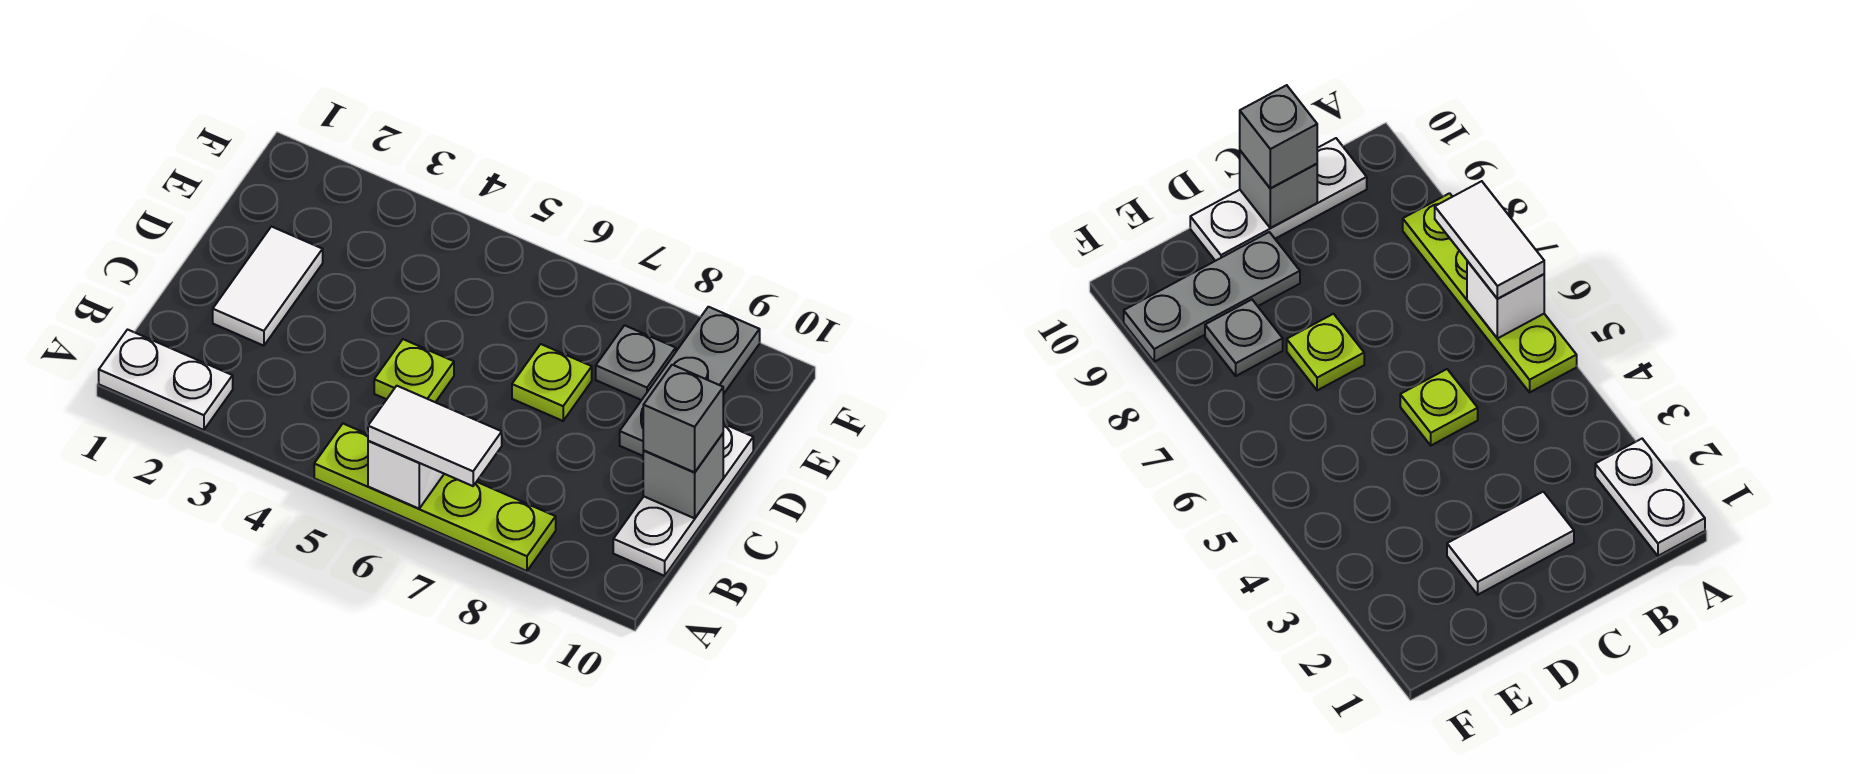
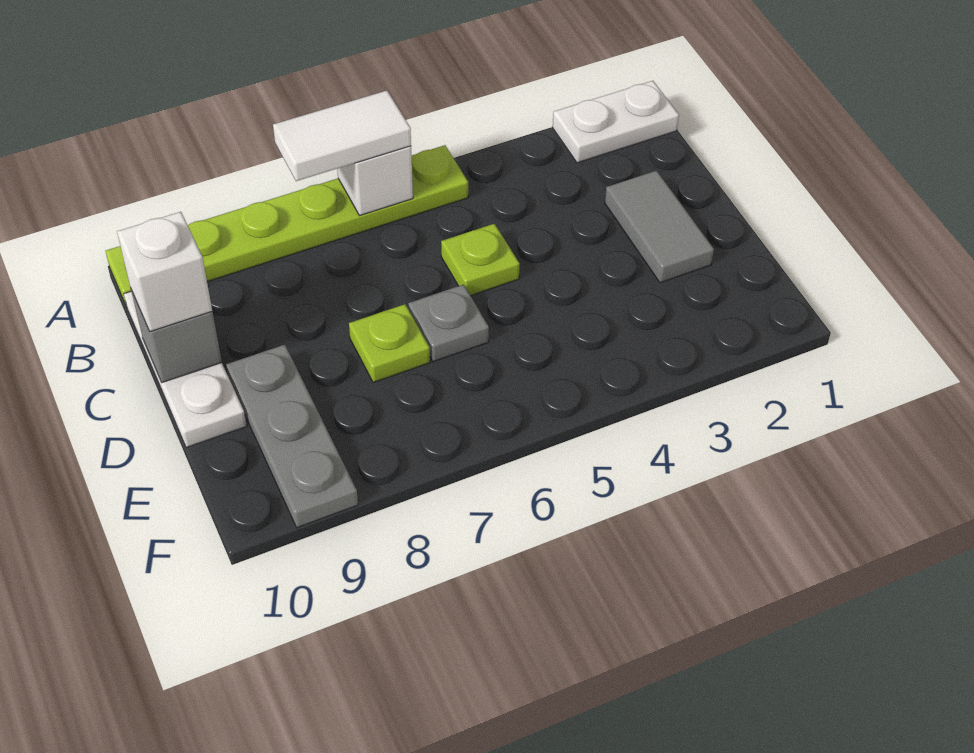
lime plate A5:A8 level 1 -> lime plate A5:A10 level 1
white tile C2:D2 level 1 -> grey tile C2:D2 level 1
grey brick C10 level 3 -> white brick C10 level 3
grey plate E8 level 1 -> grey plate D6 level 1

